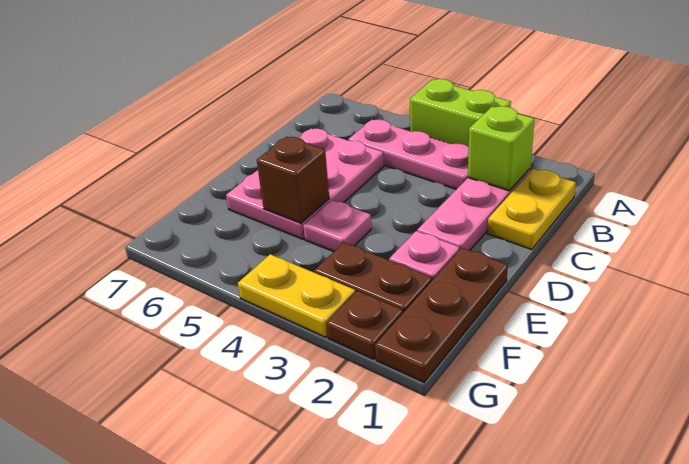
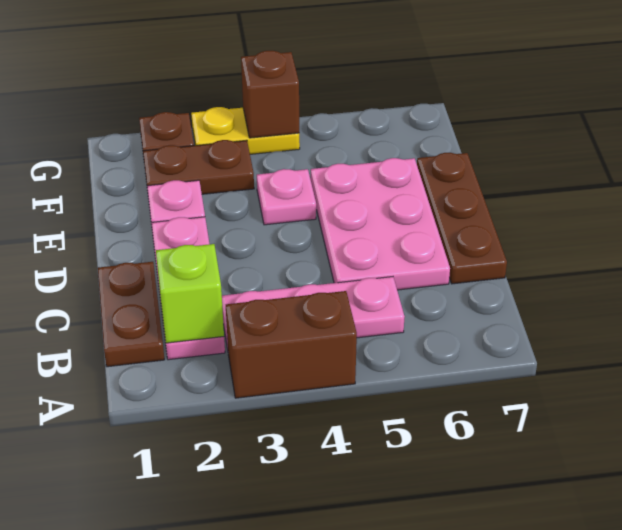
lime brick A3:A4 level 1 -> brown brick A3:A4 level 1
yellow plate B1:C1 level 1 -> brown plate B1:C1 level 1
brown plate E1:G1 level 1 -> brown plate C7:E7 level 1
brown brick E5 level 2 -> brown brick G4 level 2

